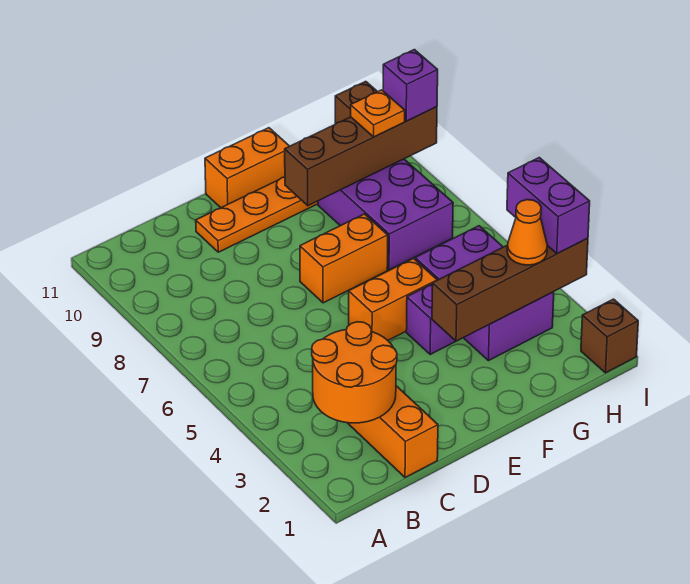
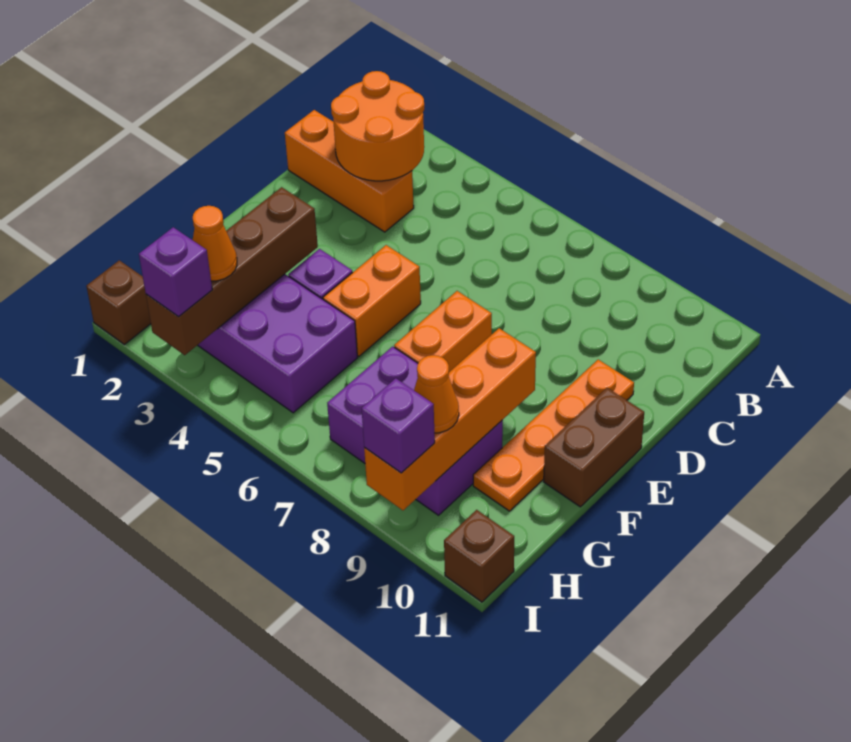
orange brick E11:F11 level 1 -> brown brick E11:F11 level 1
brown brick F9:I9 level 2 -> orange brick F9:I9 level 2
orange plate H9 level 3 -> orange cone H9 level 3
purple brick I3:I4 level 3 -> purple brick I3 level 3

